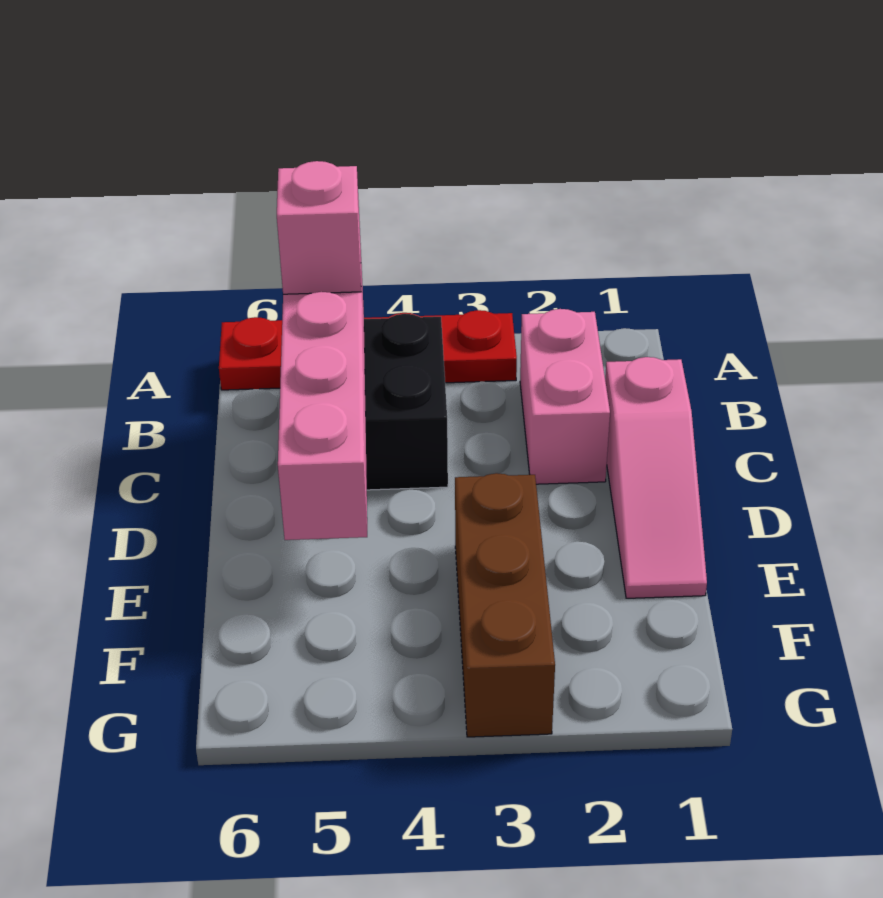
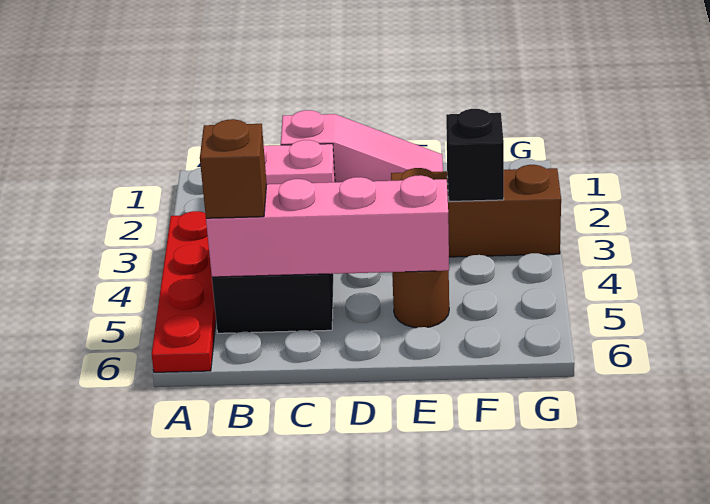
pink brick B5 level 3 -> brown brick B5 level 3
none -> brown round brick E5 level 1
none -> black brick F3 level 2

